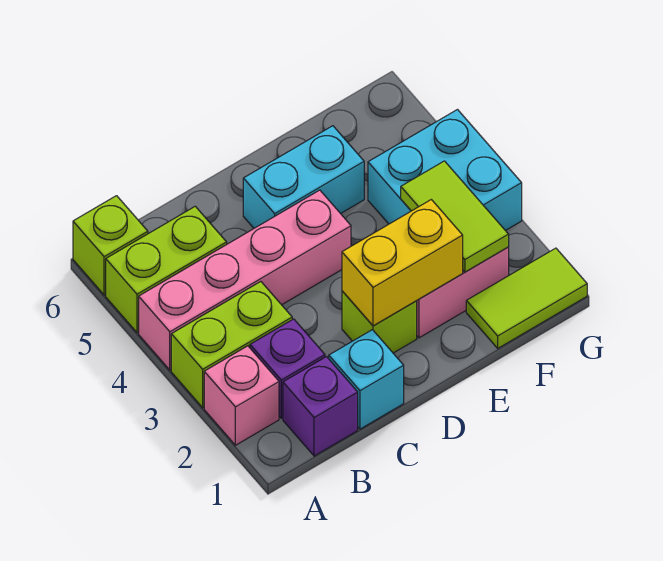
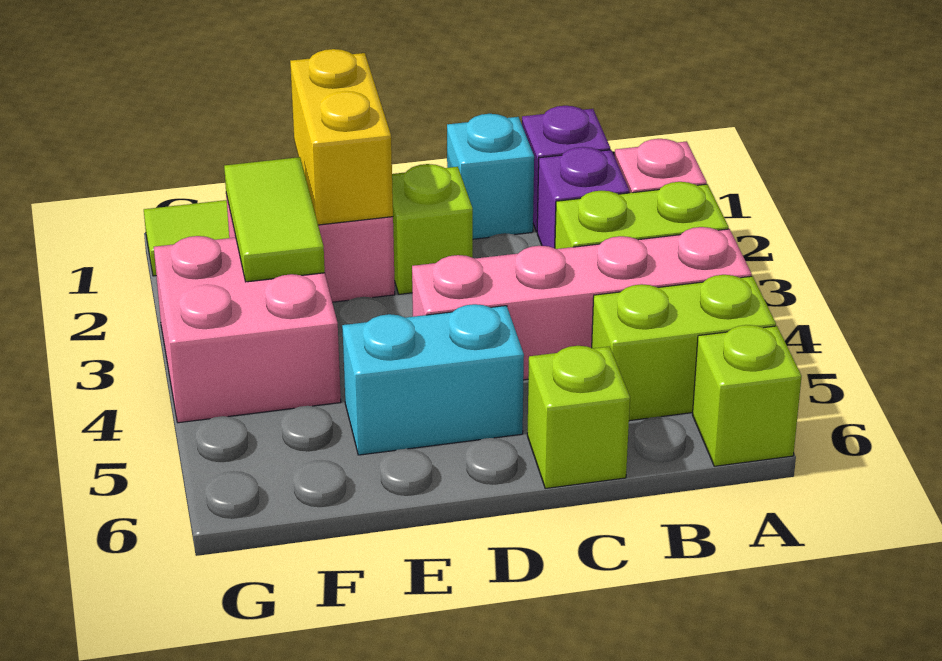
none -> lime brick C6 level 1
yellow brick D2:E2 level 2 -> yellow brick E1:E2 level 2
cyan brick F3:G4 level 1 -> pink brick F3:G4 level 1

